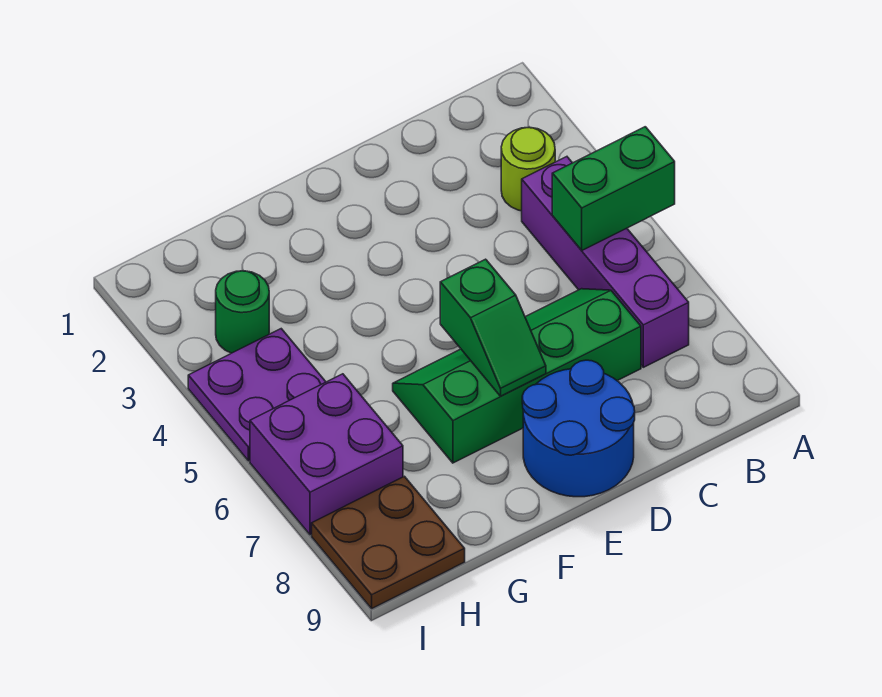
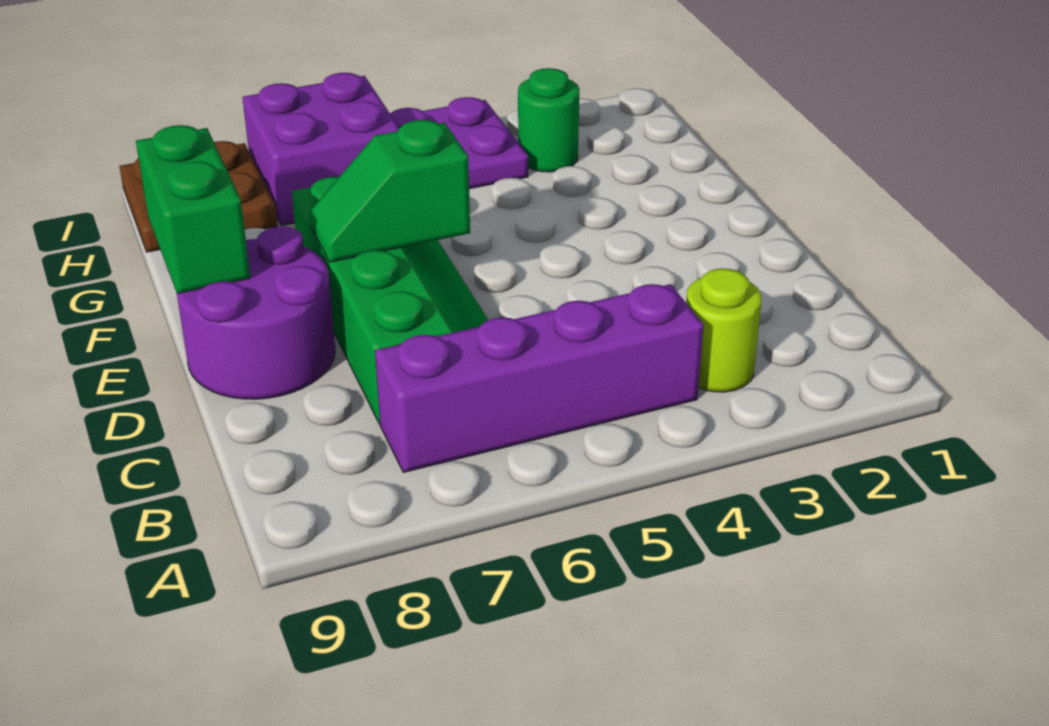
green brick A5:B5 level 2 -> green brick E9:F9 level 2
blue round brick D8:E9 level 1 -> purple round brick D8:E9 level 1

